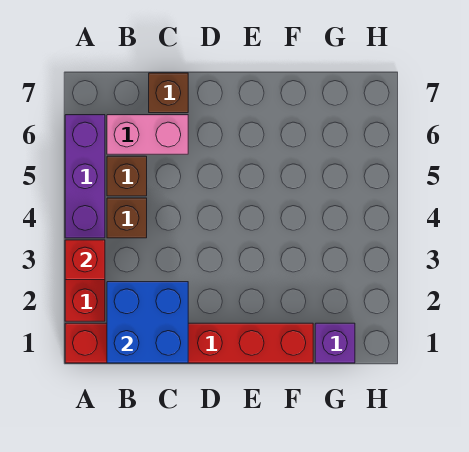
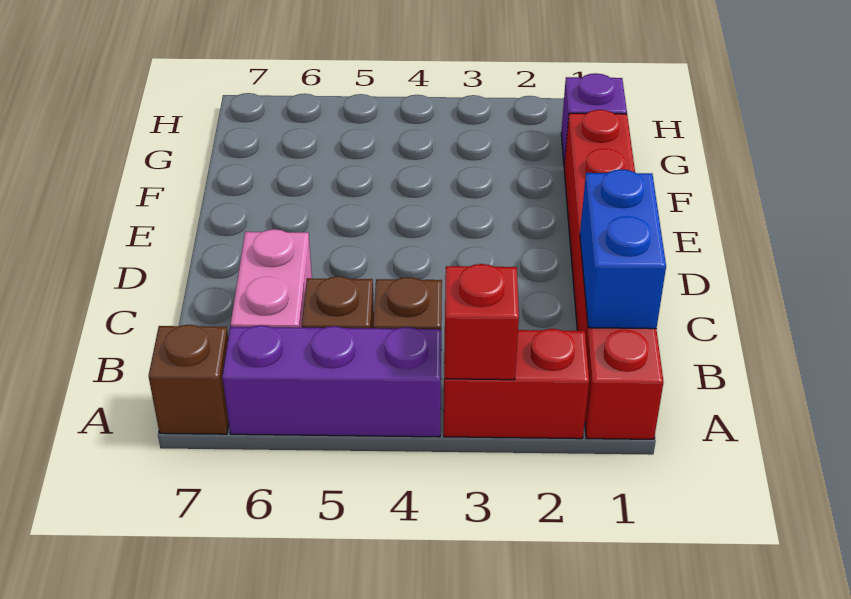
blue brick B1:C2 level 2 -> blue brick B1:C1 level 2
brown brick C7 level 1 -> brown brick A7 level 1

